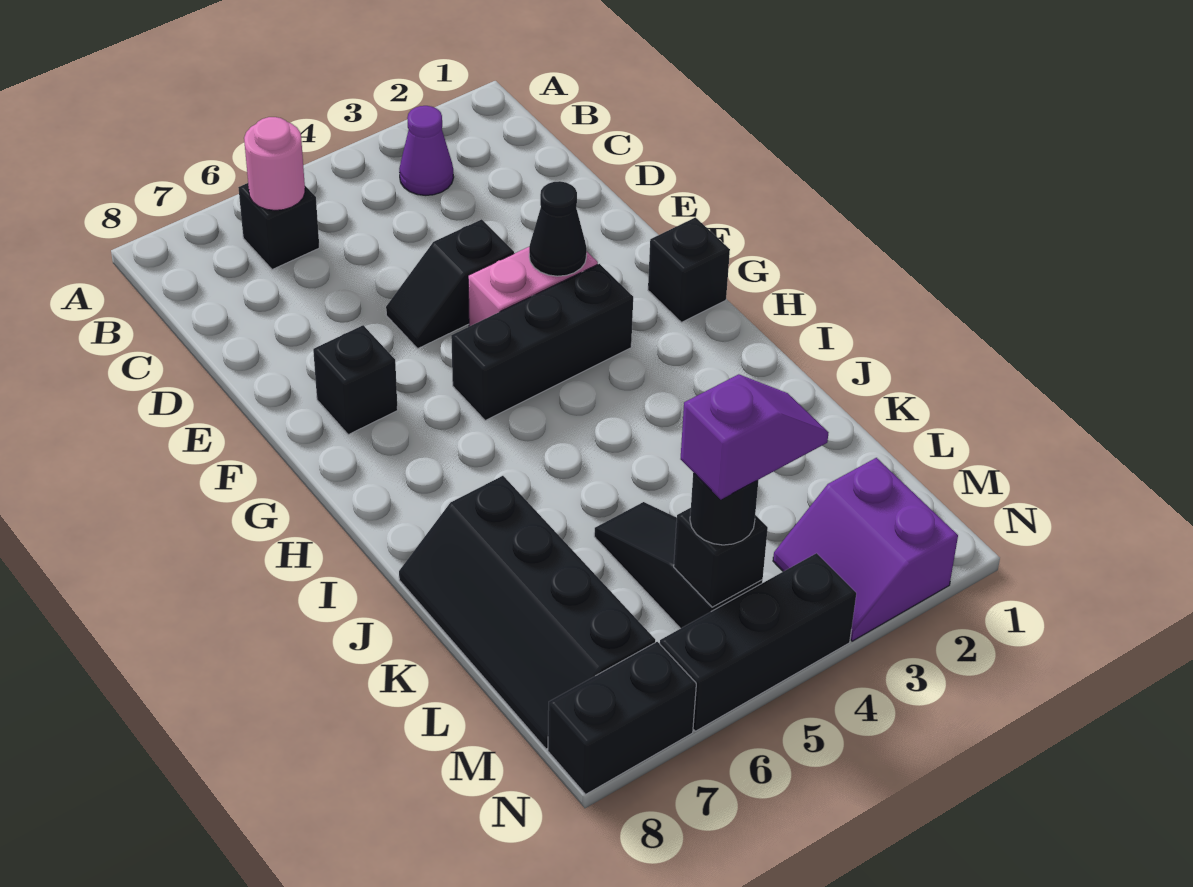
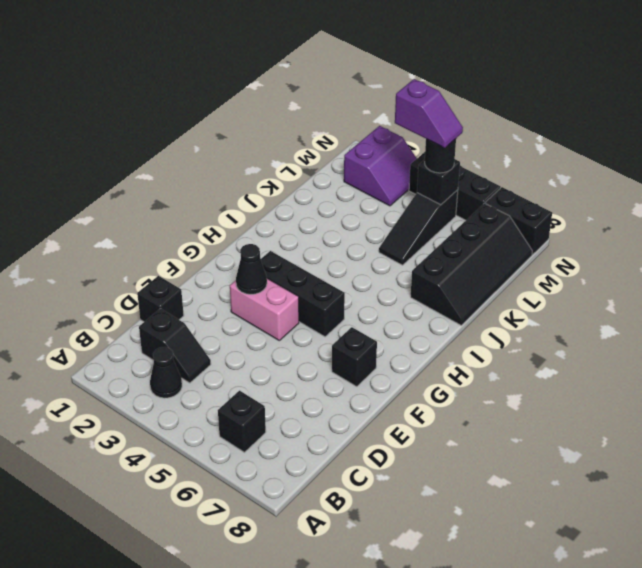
purple cone B3 level 1 -> black cone B3 level 1
pink round brick B6 level 2 -> none
black slope E4:E5 level 1 top 4 -> black slope C2:C3 level 1 top 2
black brick G1 level 1 -> black brick D1 level 1
purple slope M4:M5 level 4 top 5 -> purple slope M4:M5 level 4 top 4

